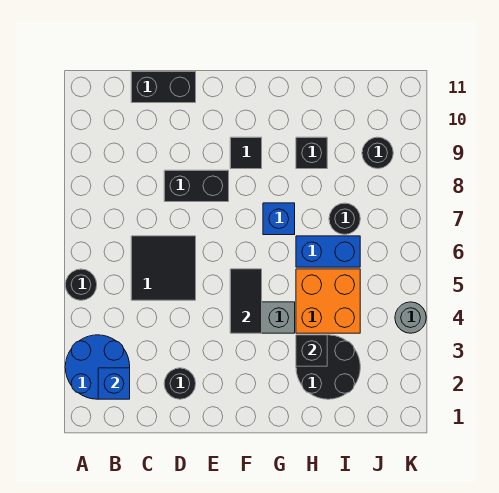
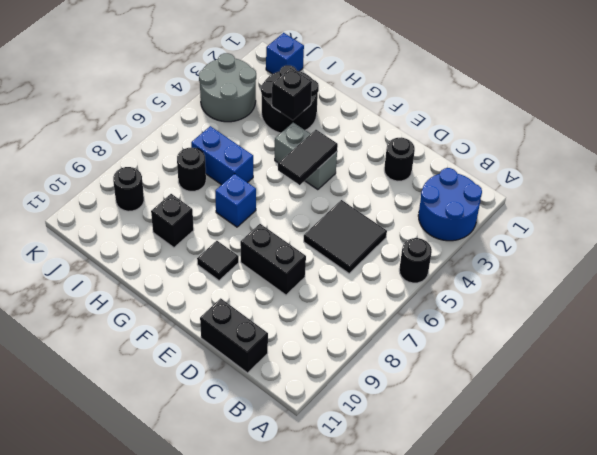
blue brick B2 level 2 -> blue brick J1 level 1
orange brick H4:I5 level 1 -> none
grey round brick K4 level 1 -> grey round brick J3:K4 level 1

